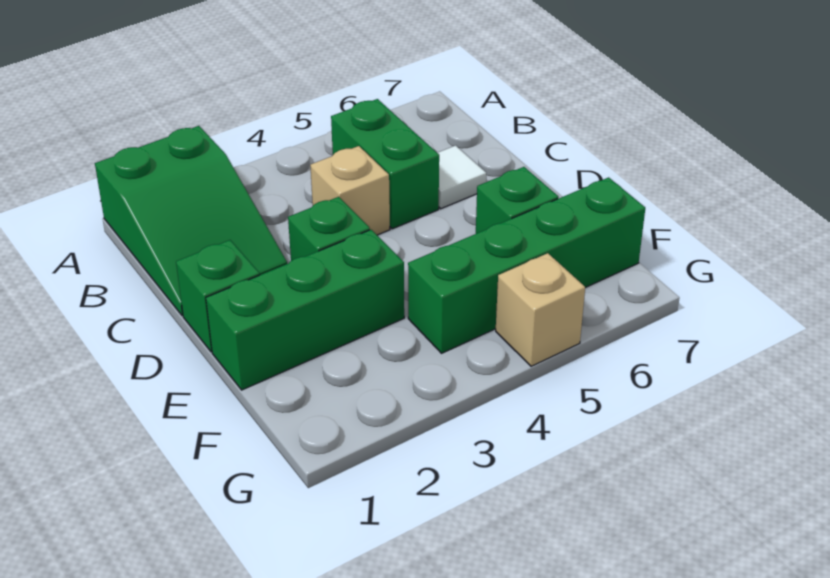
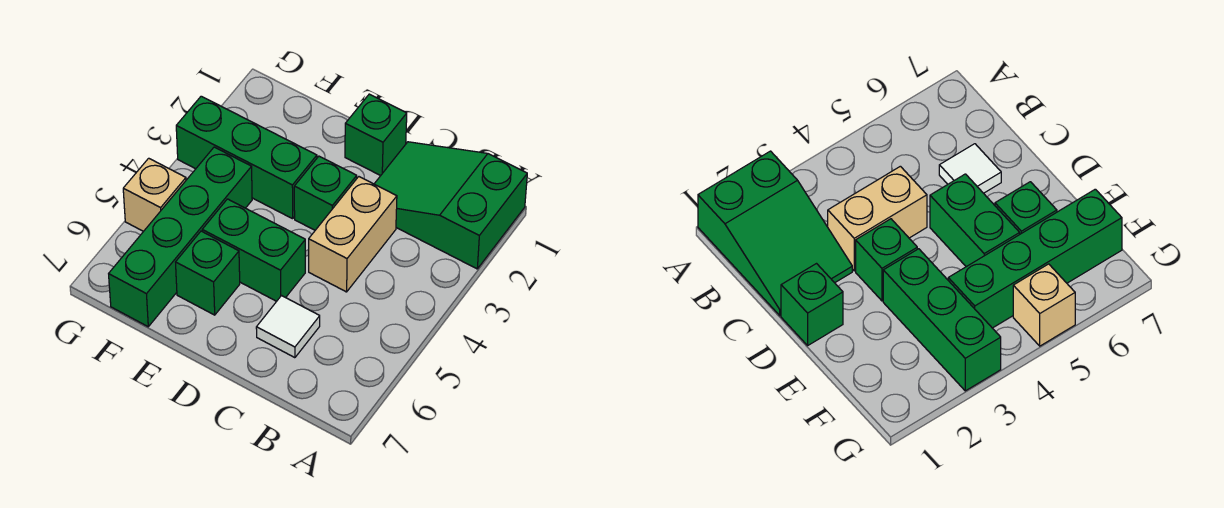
green brick B5:C5 level 1 -> green brick D5:E5 level 1
tan brick C4 level 1 -> tan brick C3:C4 level 1
green brick E1:E3 level 1 -> green brick E3:G3 level 1

